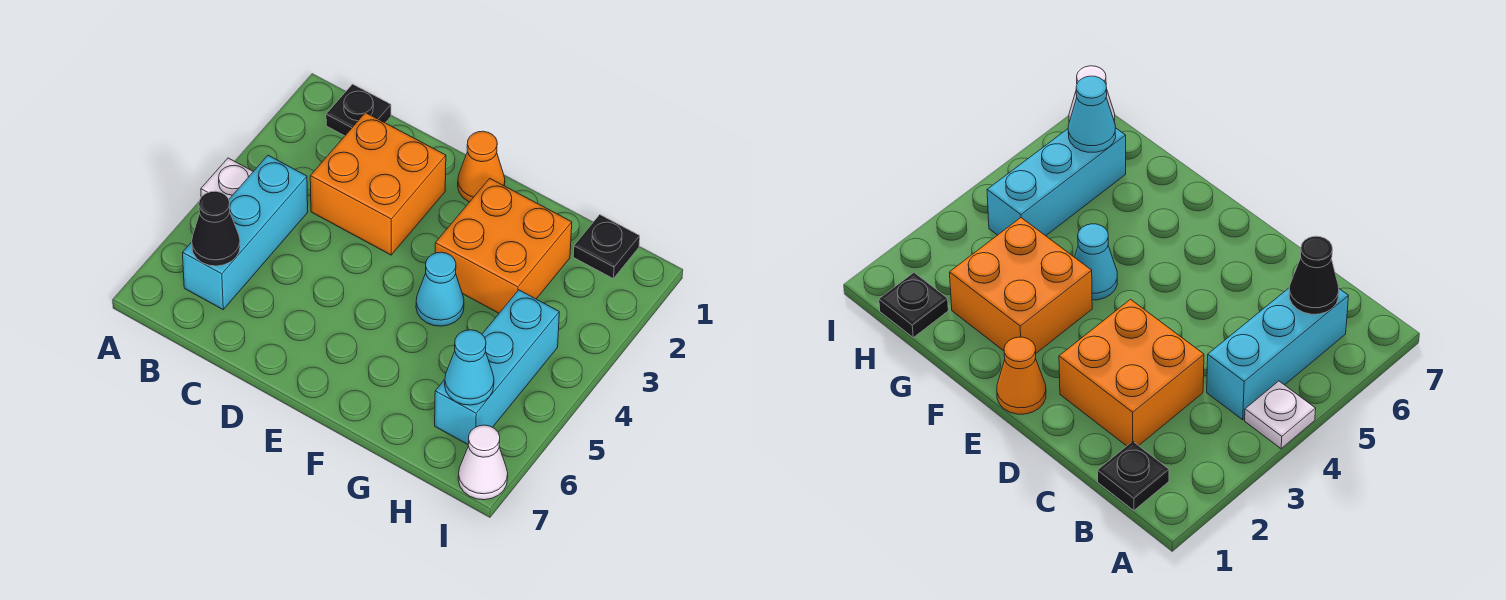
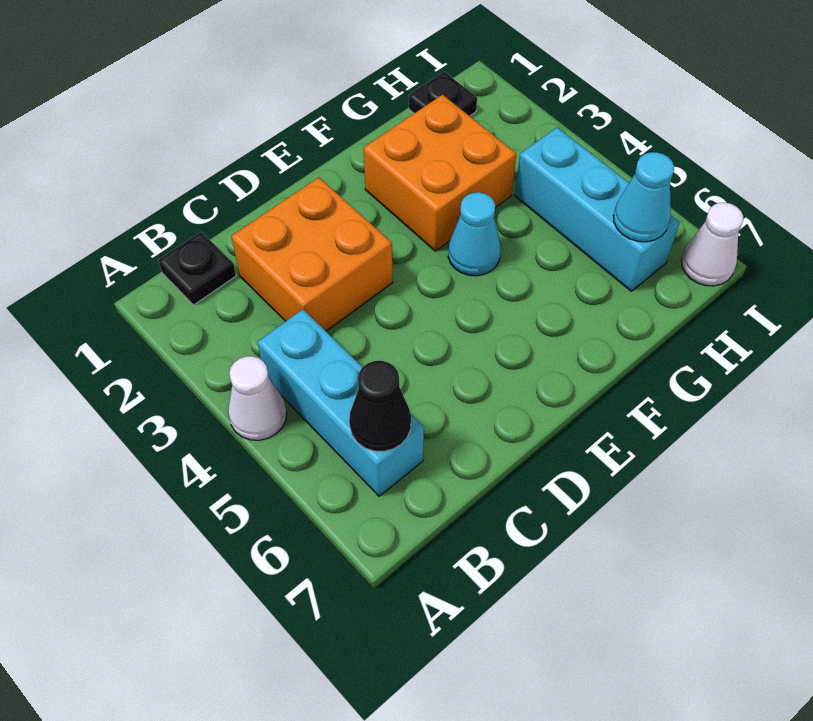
white plate A4 level 1 -> white cone A4 level 1
orange cone E1 level 1 -> none

